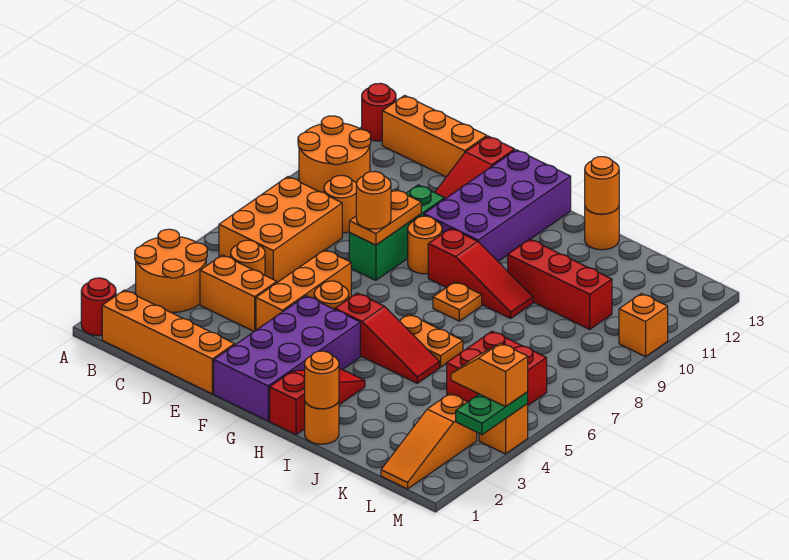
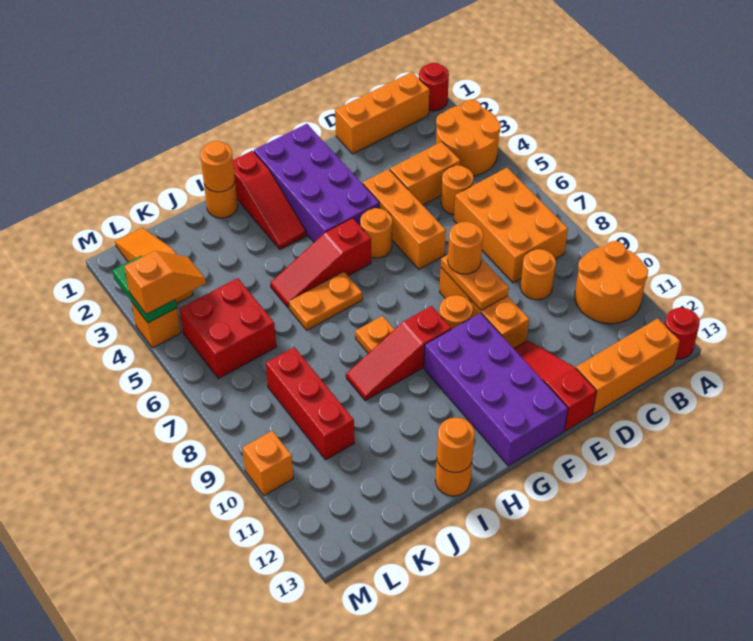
orange brick B1:E1 level 1 -> orange brick B1:D1 level 1
green brick E8:E10 level 1 -> orange brick E8:E10 level 1
red brick I10:K10 level 1 -> red brick K8:K10 level 1

